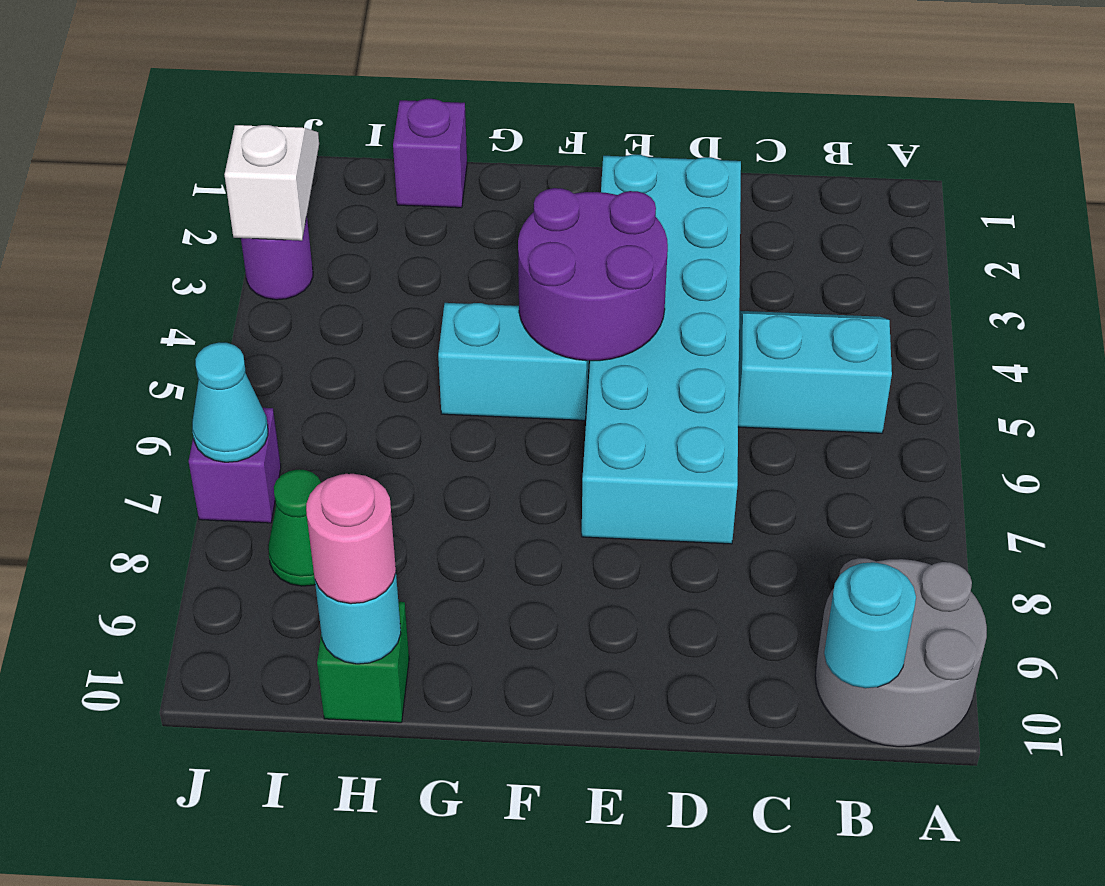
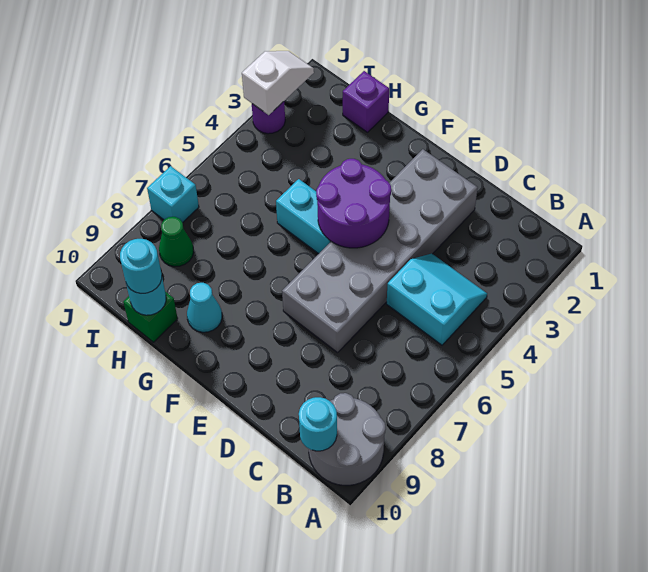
cyan brick D2:E7 level 1 -> grey brick D2:E7 level 1
pink round brick H10 level 3 -> cyan round brick H10 level 3
purple brick J7 level 1 -> cyan brick J7 level 1
cyan cone J7 level 2 -> cyan cone G9 level 1

